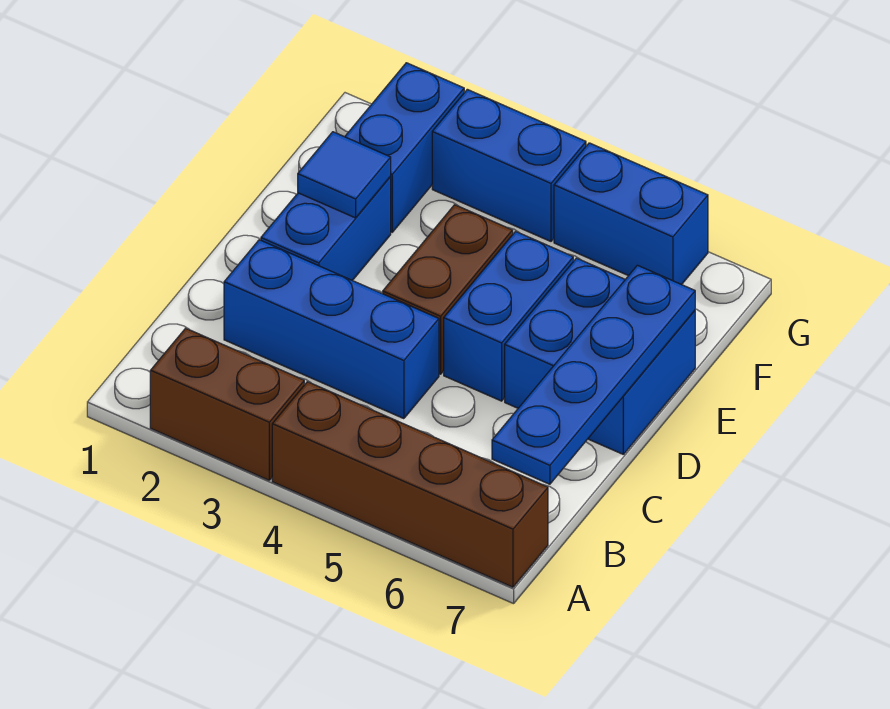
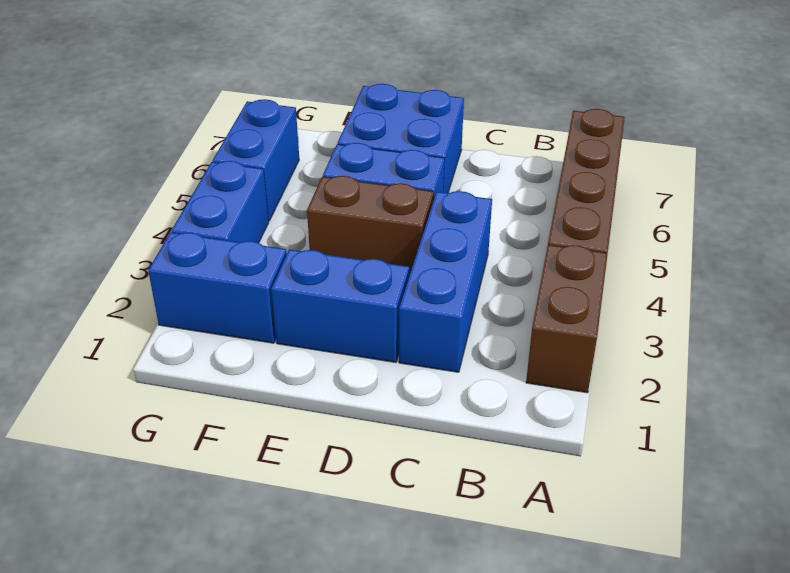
blue plate B7:E7 level 2 -> none
blue tile E2 level 2 -> none

